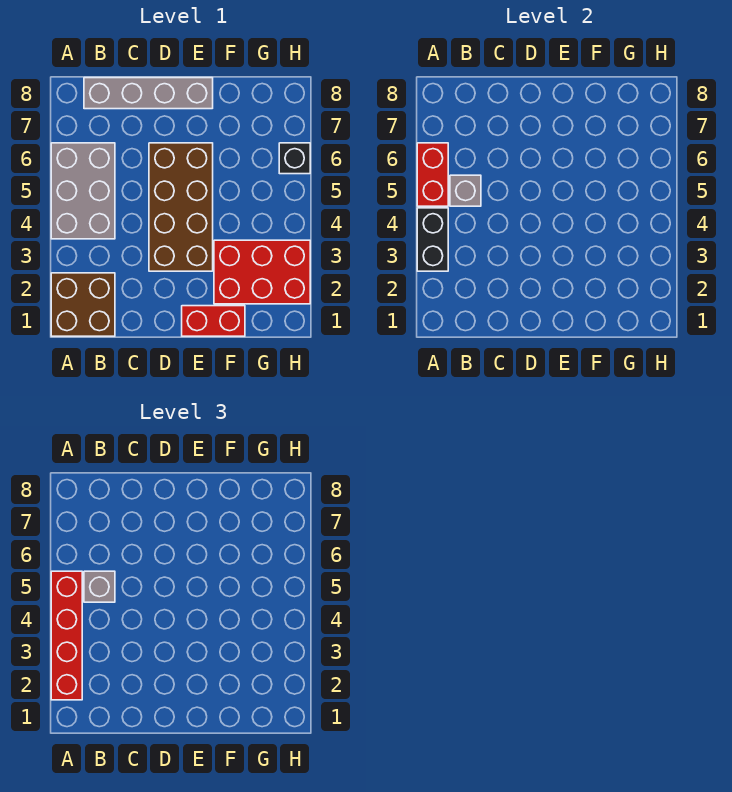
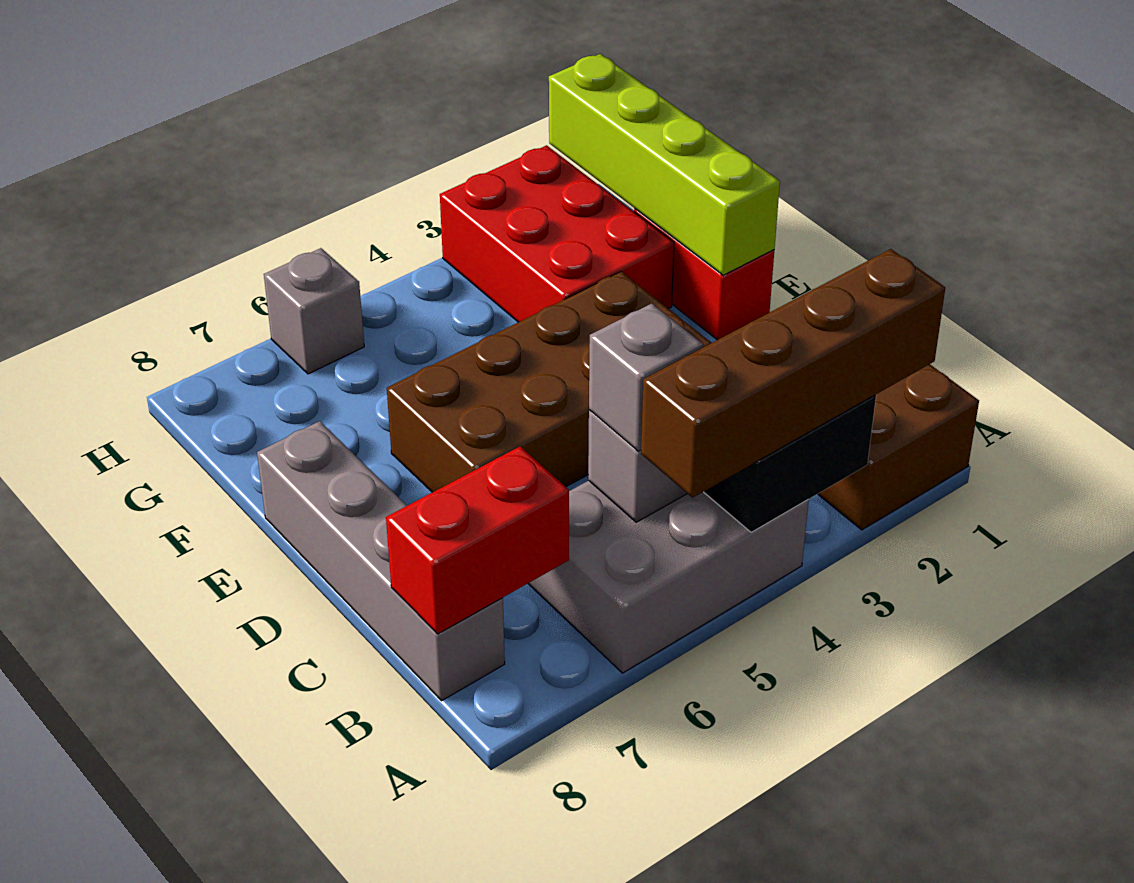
red brick A2:A5 level 3 -> brown brick A2:A5 level 3
red brick A5:A6 level 2 -> red brick B7:B8 level 2
none -> lime brick E1:H1 level 2
black brick H6 level 1 -> grey brick H6 level 1

